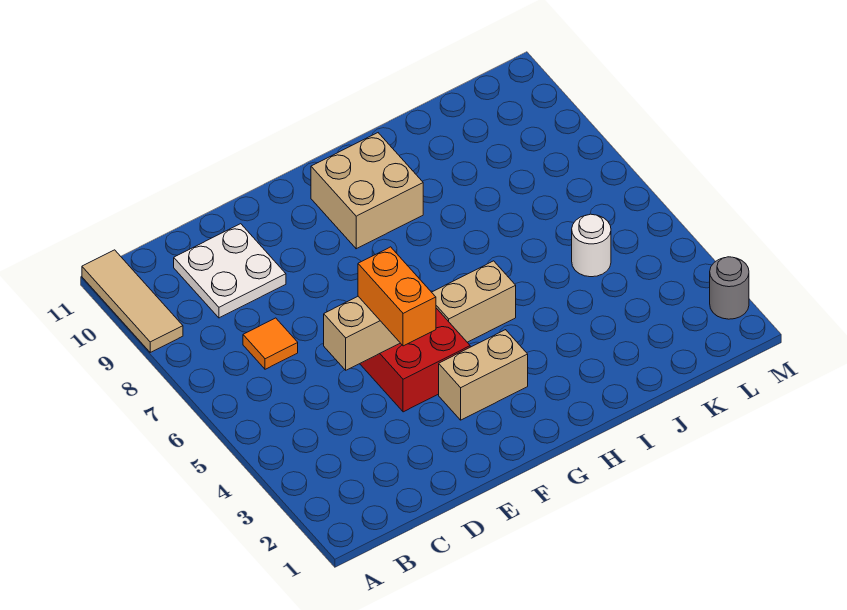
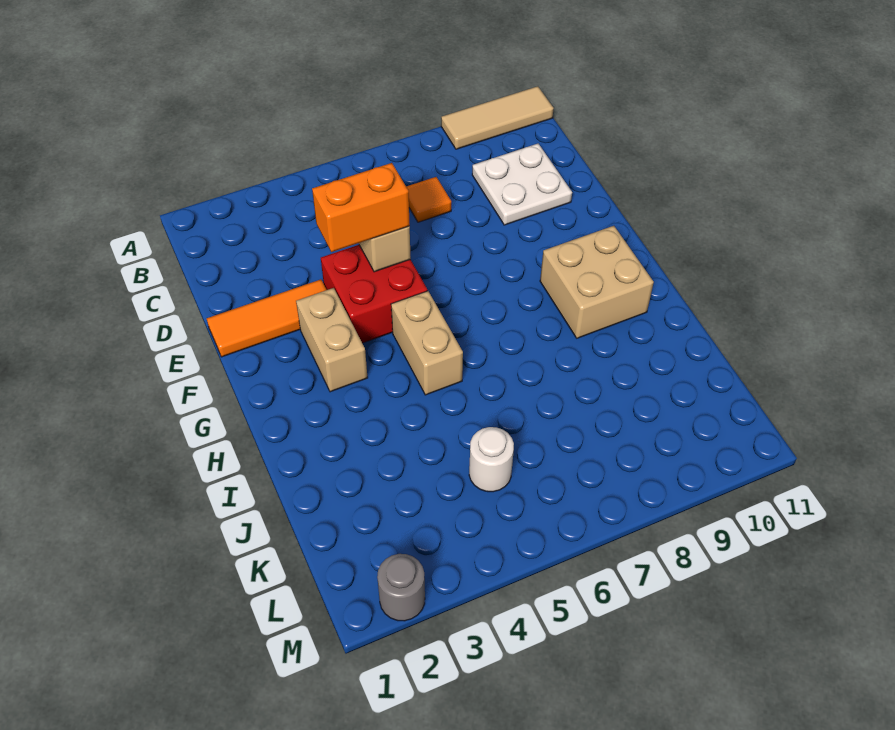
none -> orange tile E1:E3 level 1

